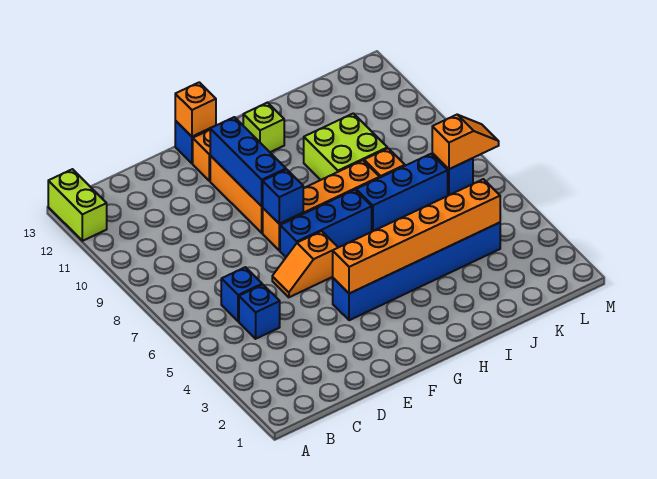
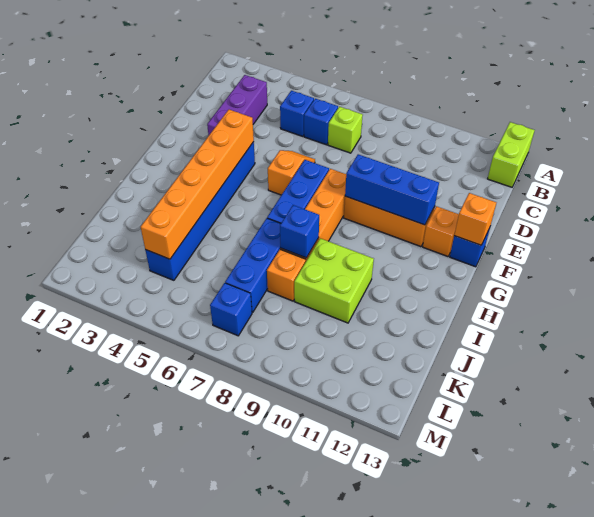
lime brick A12:A13 level 1 -> lime brick A13:B13 level 1
none -> purple brick C3:E3 level 1
blue brick F8 level 2 -> blue brick I8 level 2
lime brick H12 level 1 -> lime brick C7 level 1
orange slope L7:M7 level 2 top L -> none

